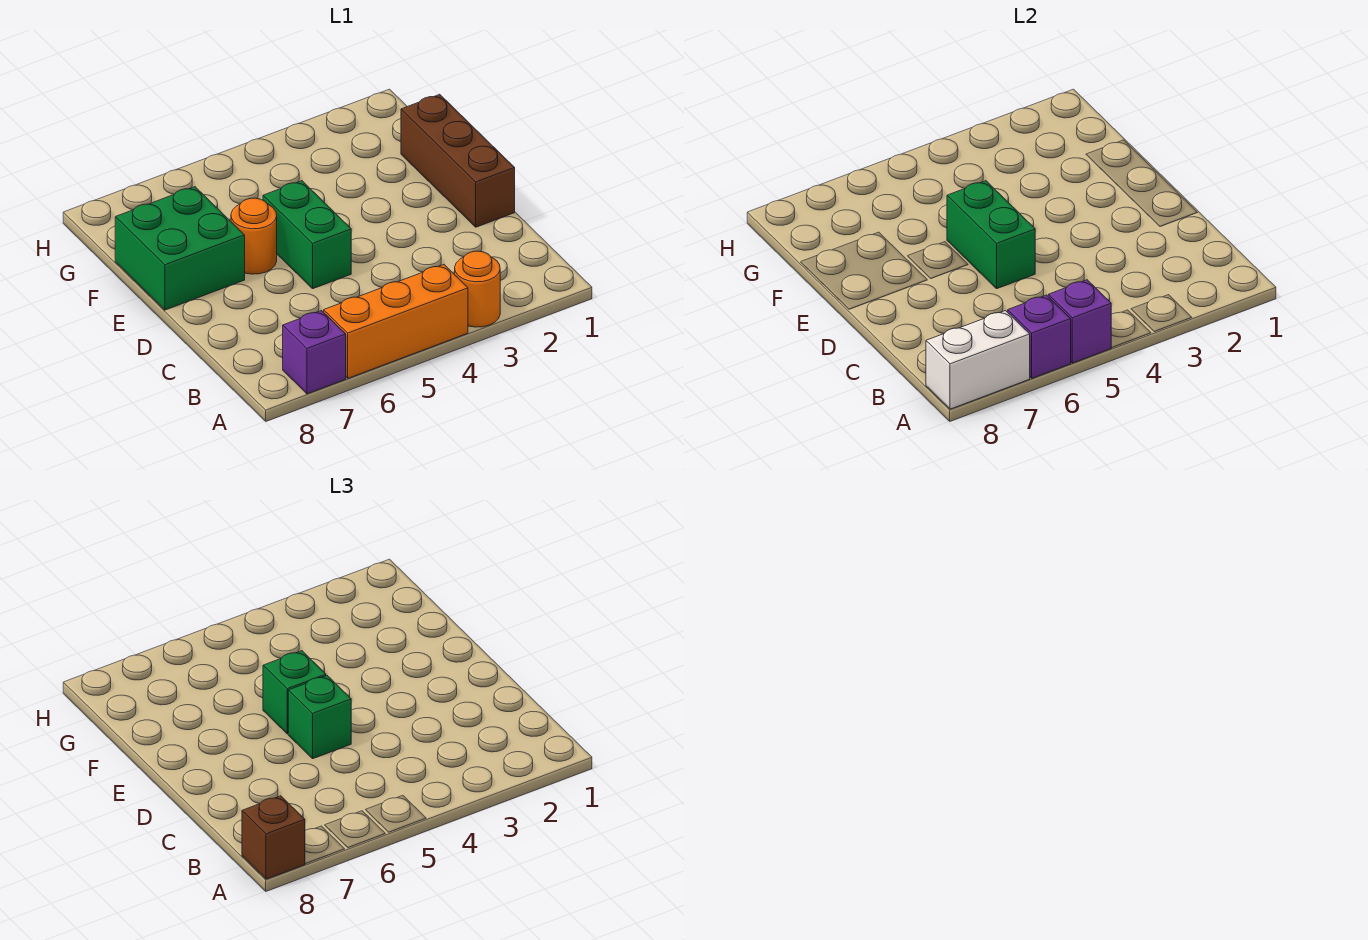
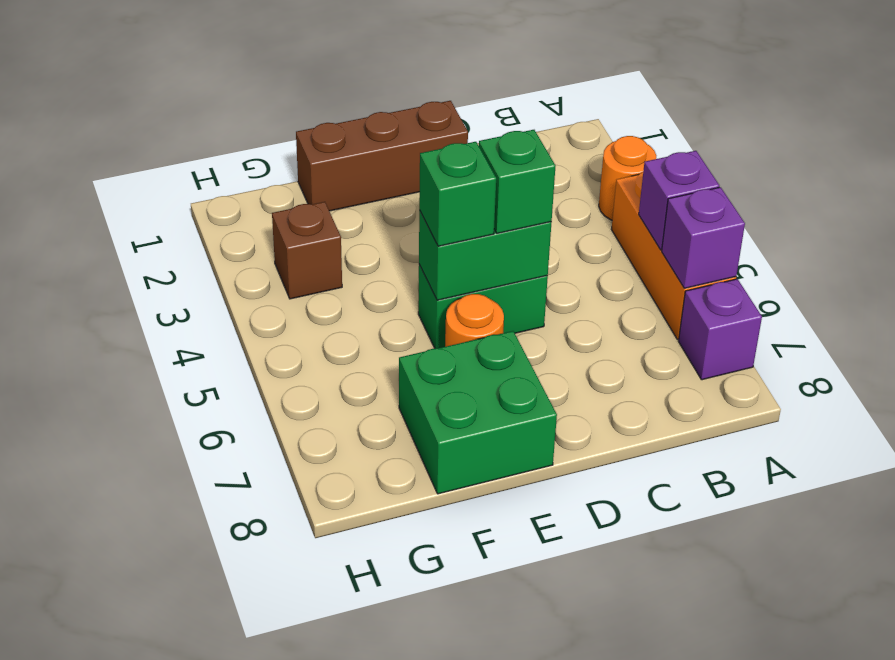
white brick A7:A8 level 2 -> none
brown brick A8 level 3 -> brown brick G3 level 1

